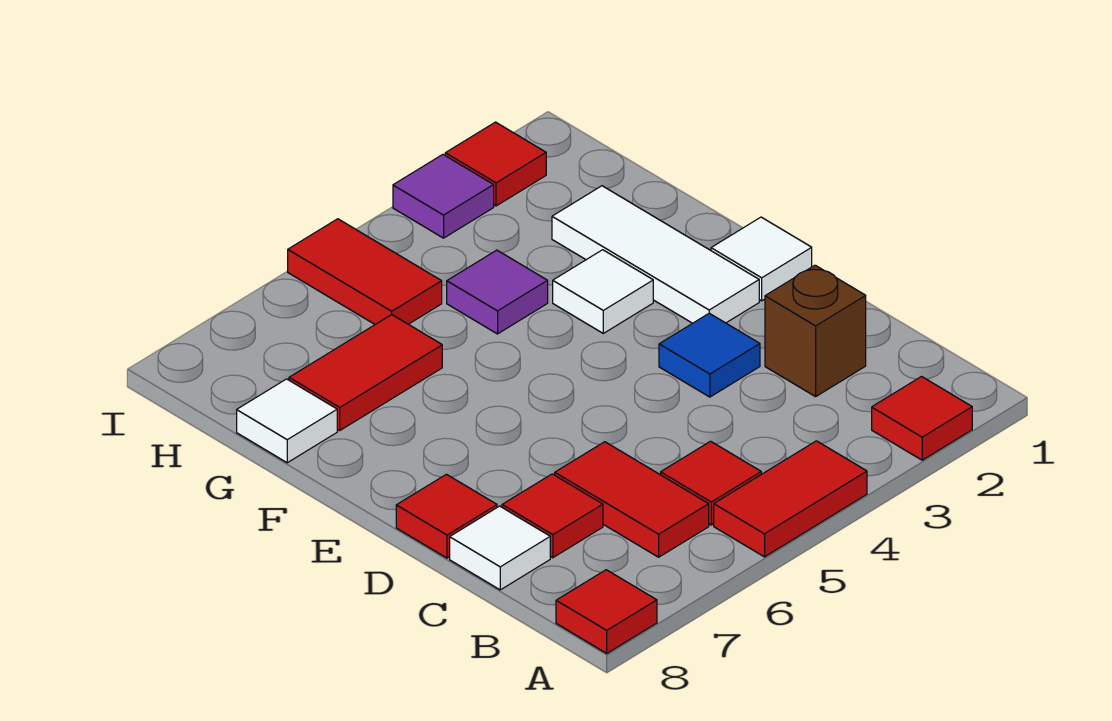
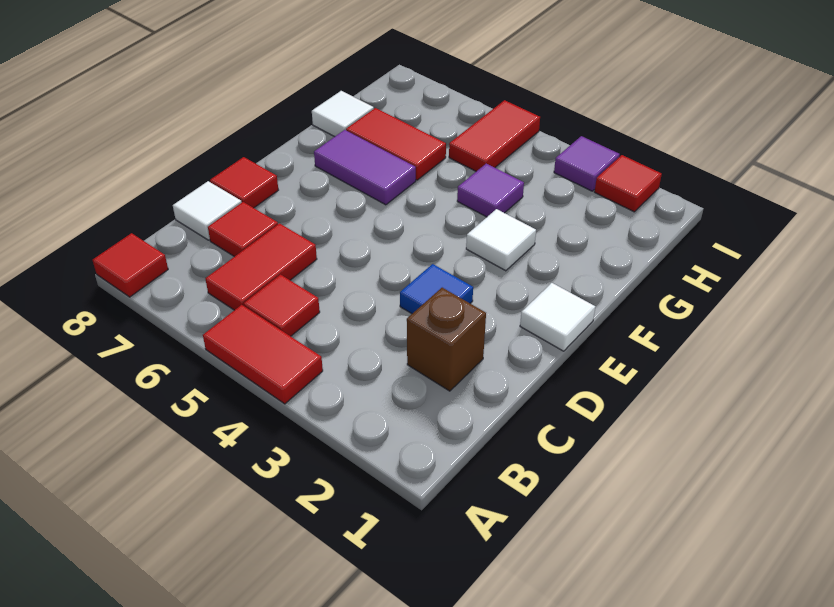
red tile A2 level 1 -> none
white tile E2:G2 level 1 -> none
none -> purple tile F6:F7 level 1

